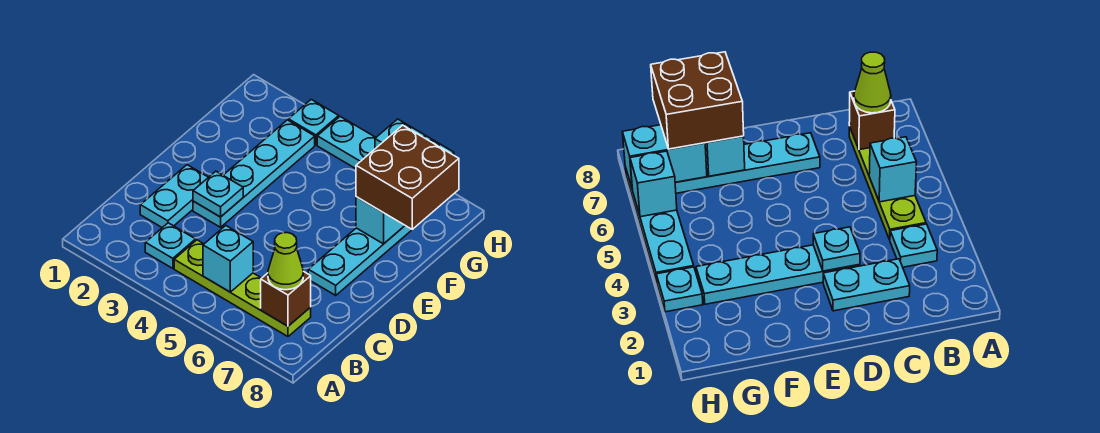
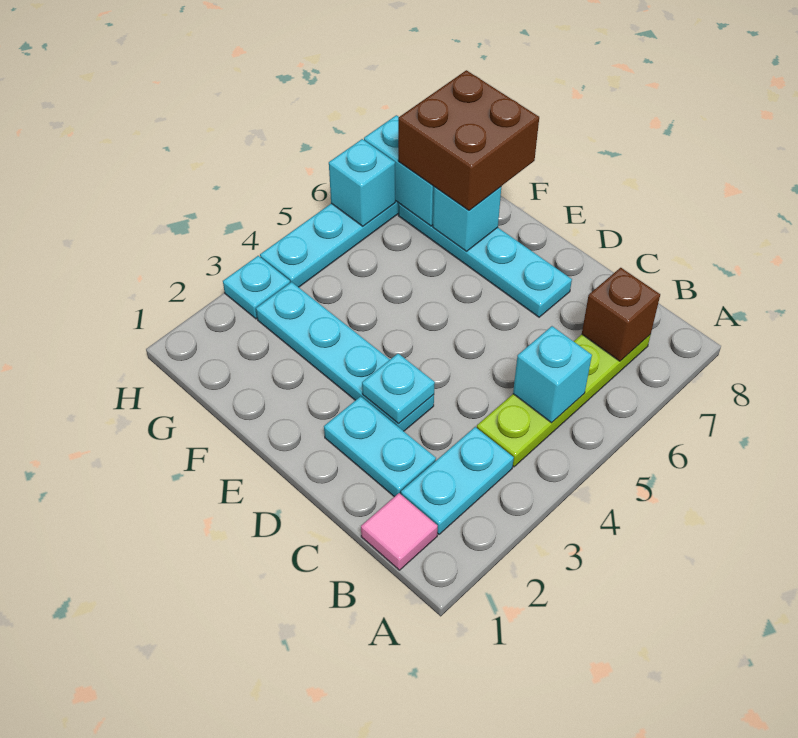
none -> pink tile B1 level 1
cyan plate B3 level 1 -> cyan plate B2:B3 level 1
lime cone B7 level 3 -> none

